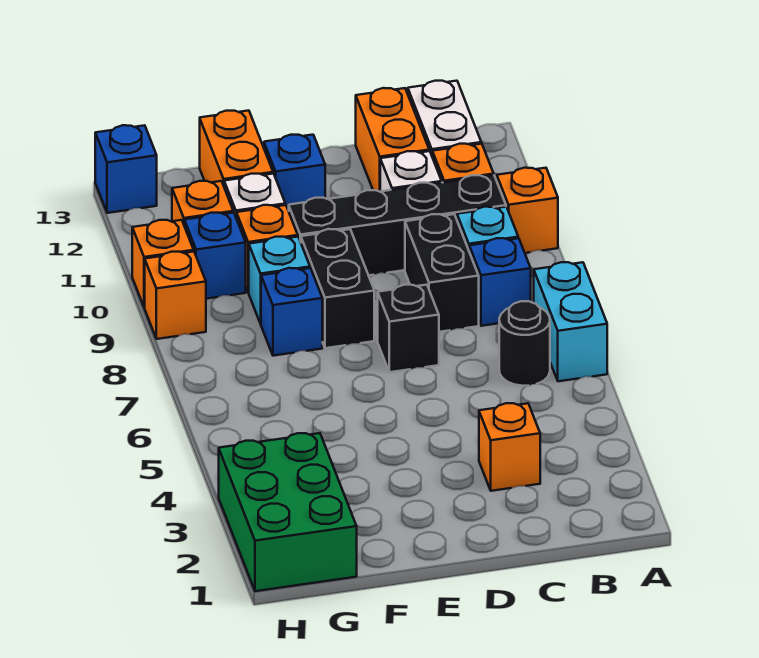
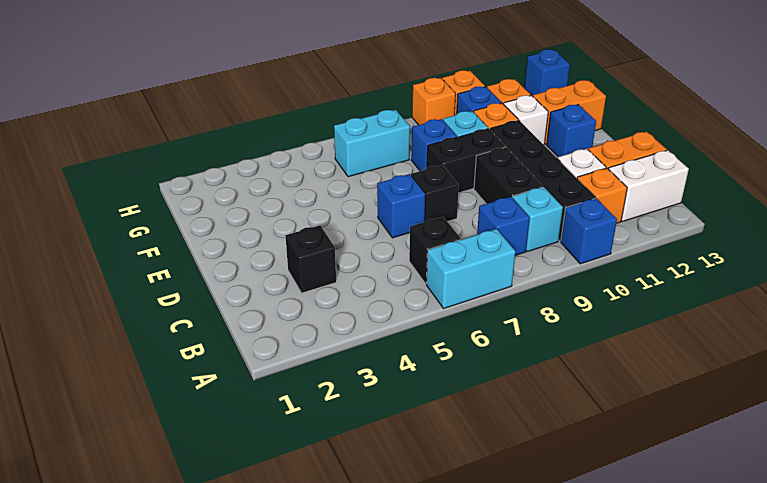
orange brick A10 level 1 -> blue brick A10 level 1
black round brick B6 level 1 -> black brick B6 level 1
orange brick C3 level 1 -> black brick C3 level 1
black brick C8:C9 level 1 -> black brick C9:D9 level 1
none -> blue brick D6 level 1
green brick G1:H3 level 1 -> none
none -> cyan brick G6:G7 level 1

